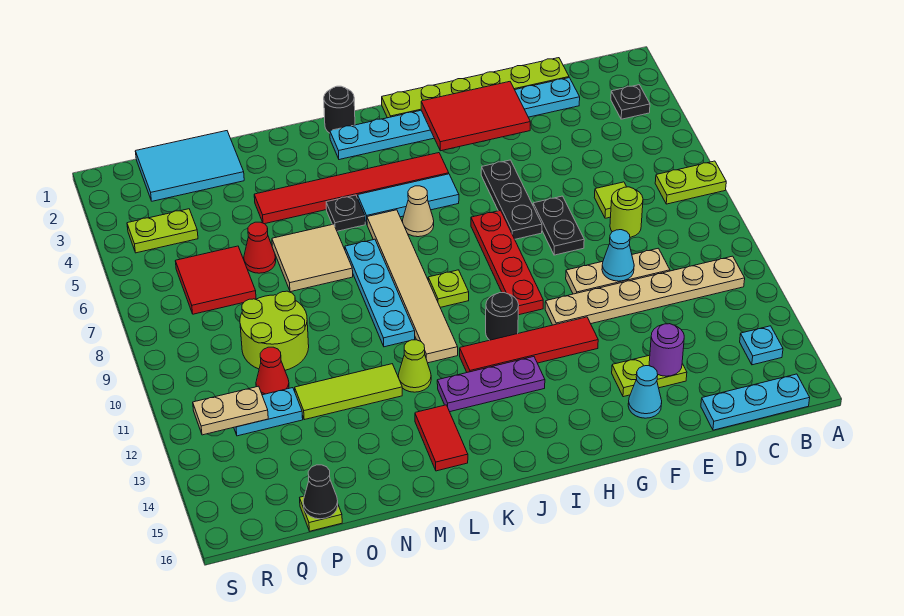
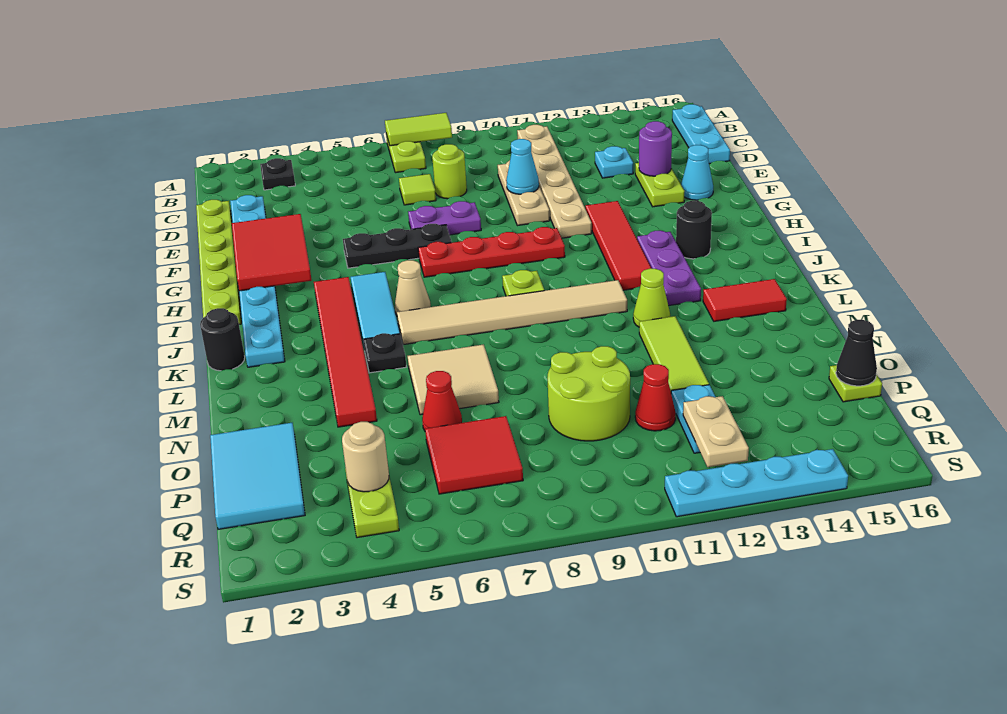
none -> lime tile A7:A8 level 2
cyan plate B14 level 1 -> cyan plate D13 level 1
black plate F7:F8 level 1 -> purple plate F7:F8 level 1
black round brick I11 level 1 -> black round brick I14 level 1
cyan plate L7:L10 level 1 -> cyan plate S11:S14 level 1
none -> tan round brick Q4 level 2

